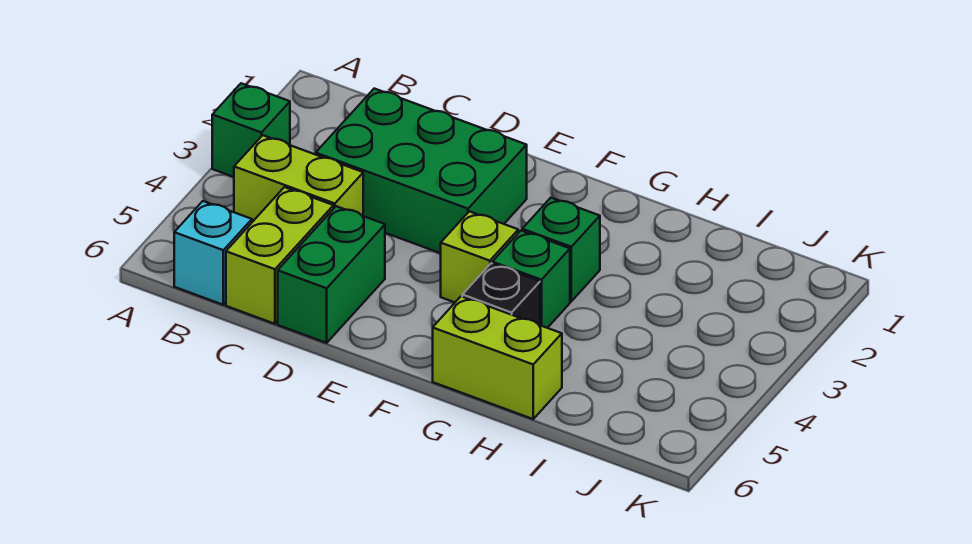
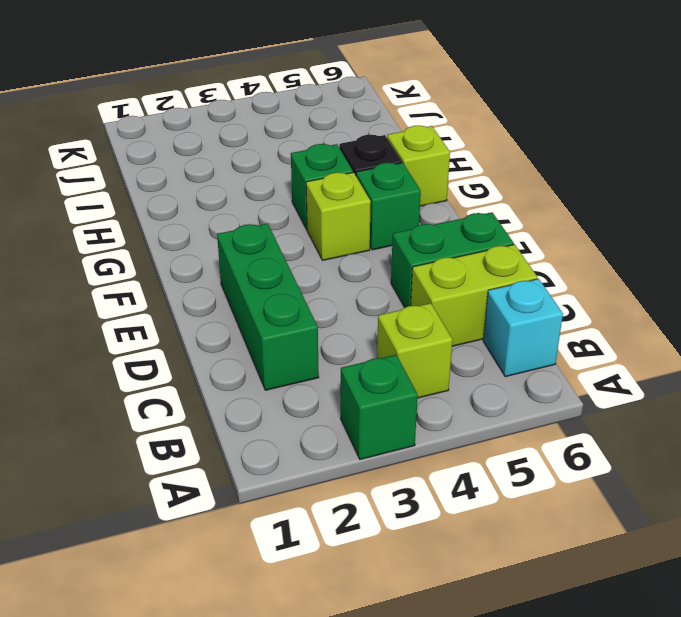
lime brick B4:C4 level 1 -> lime brick B4 level 1
green brick C2:E3 level 1 -> green brick C2:E2 level 1
green brick G3 level 1 -> green brick F5 level 1
lime brick G6:H6 level 1 -> lime brick G6 level 1

